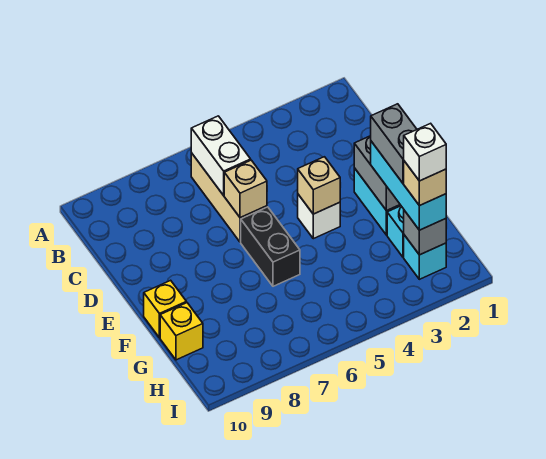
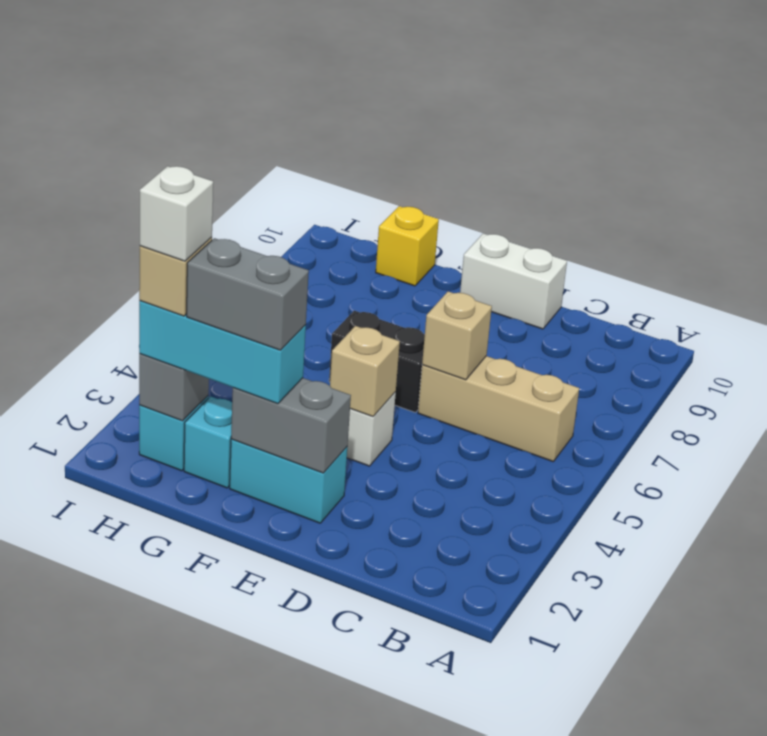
white brick B6:C6 level 2 -> white brick D10:E10 level 1
yellow brick F10 level 1 -> none

